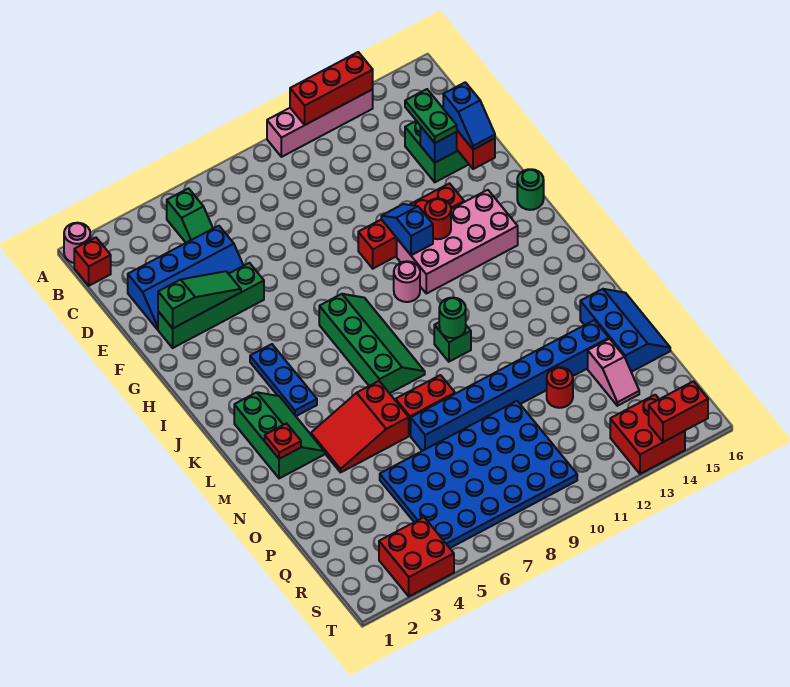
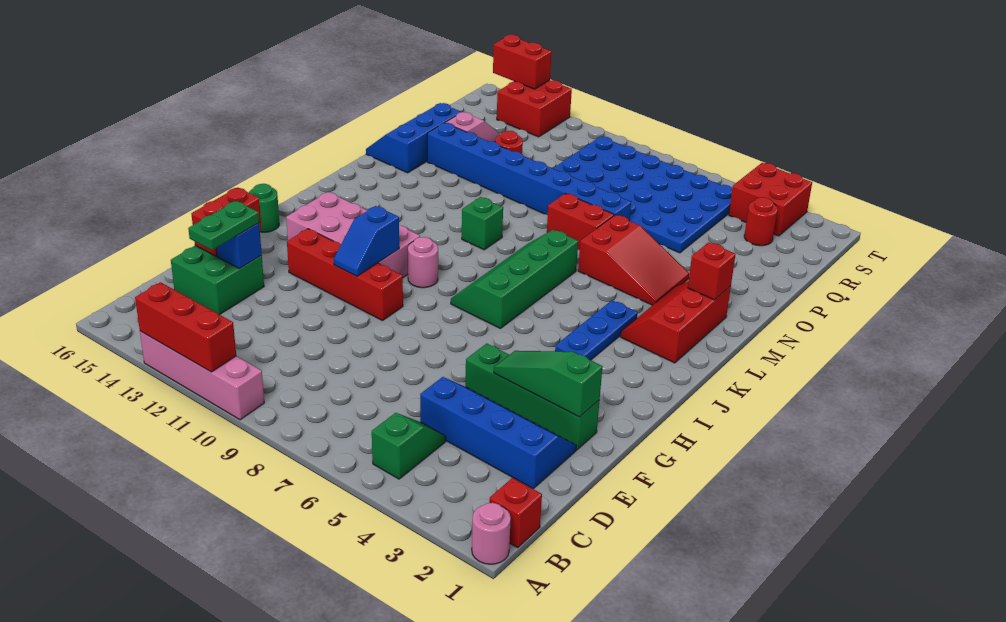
blue slope E15:F15 level 3 top E -> none
red round brick H12 level 2 -> red round brick R3 level 1
green slope K2:M3 level 1 top 2 -> red slope K2:M3 level 1 top 2
green round brick L10 level 2 -> none
red plate M2 level 2 -> red brick M2 level 2

